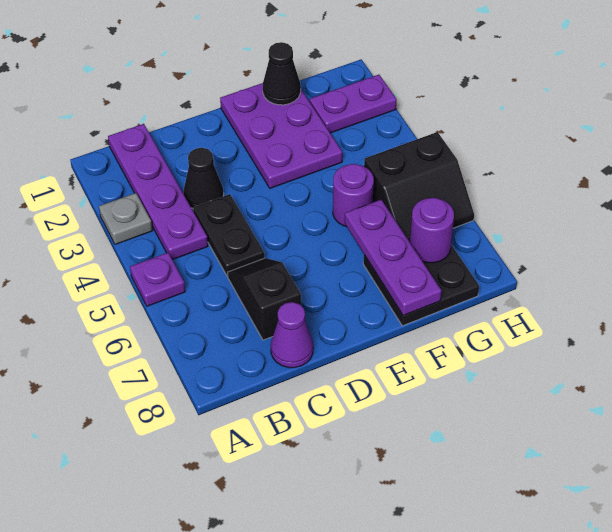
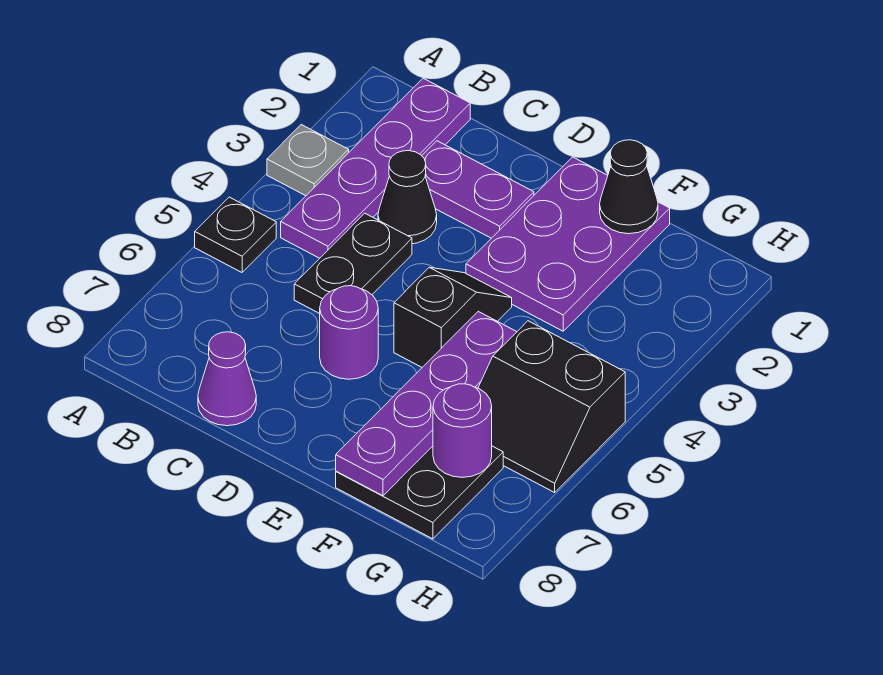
purple plate A5 level 1 -> black plate A5 level 1
black slope C6:C7 level 1 top 7 -> black slope E4:E5 level 1 top 5
purple round brick F5 level 1 -> purple round brick D6 level 1
purple plate F6:F8 level 2 -> purple plate F5:F8 level 2
purple plate G2:H2 level 1 -> purple plate C2:D2 level 1

